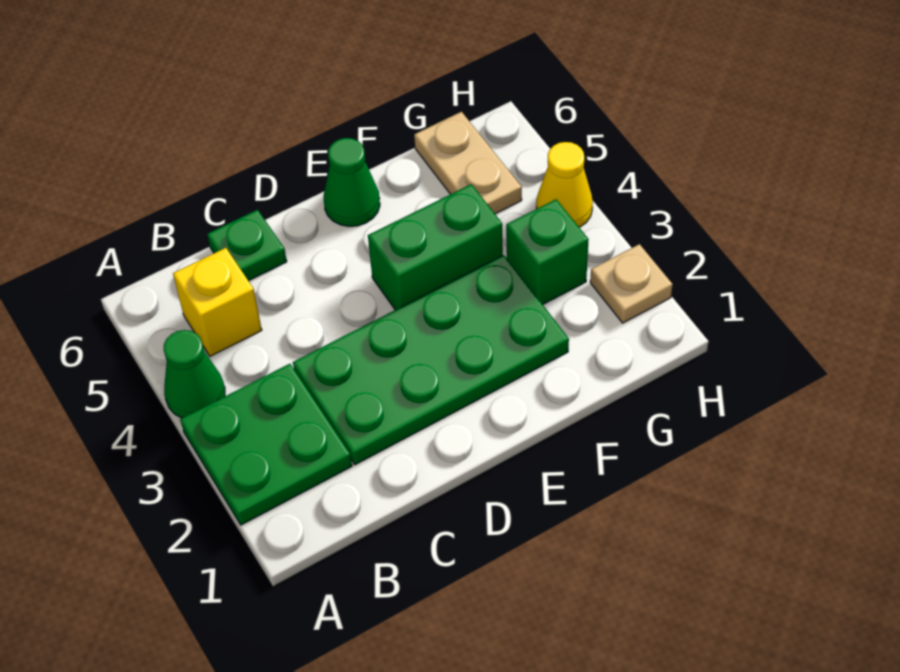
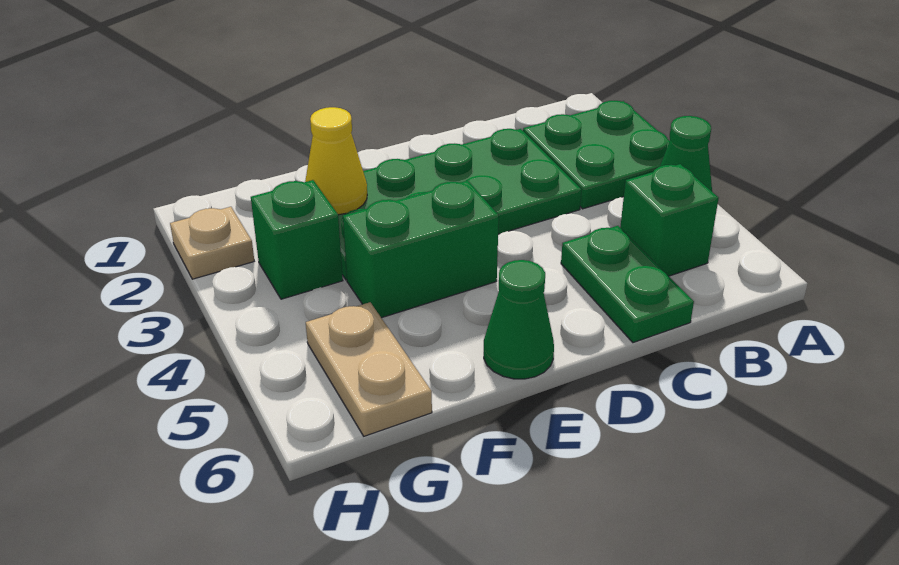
yellow brick B5 level 1 -> green brick B5 level 1
green plate C6 level 1 -> green plate C5:C6 level 1
yellow cone H4 level 1 -> yellow cone F2 level 2

